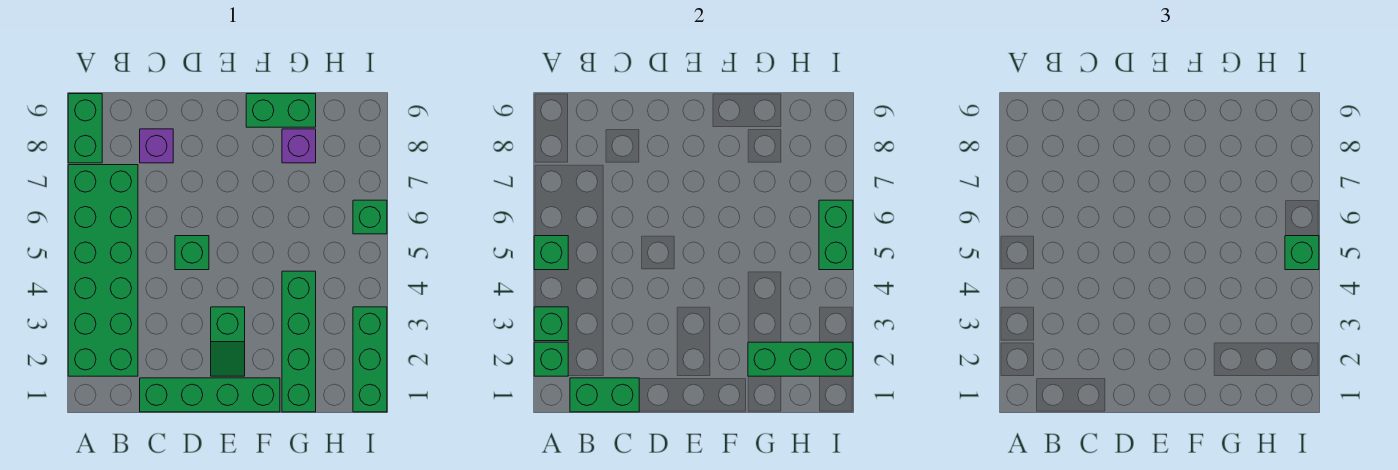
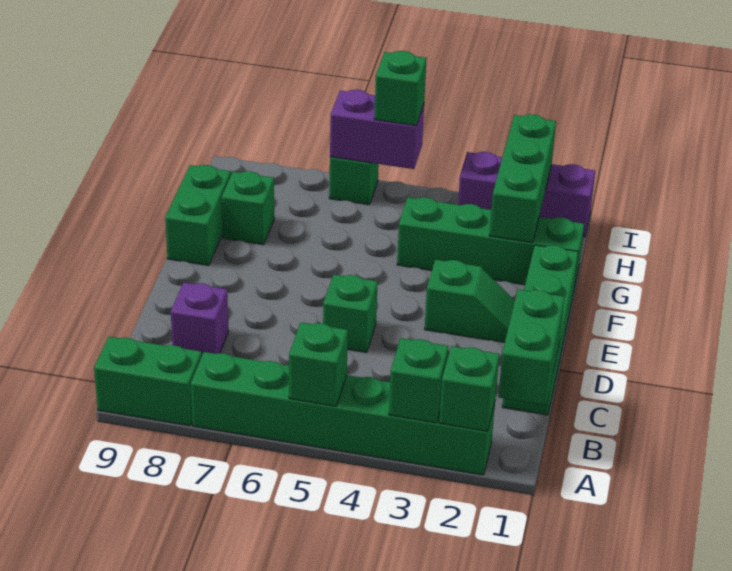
green brick A2:B7 level 1 -> green brick A2:A7 level 1
purple brick G8 level 1 -> green brick G8 level 1
green brick I1:I3 level 1 -> purple brick I1:I3 level 1
green brick I5:I6 level 2 -> purple brick I5:I6 level 2

